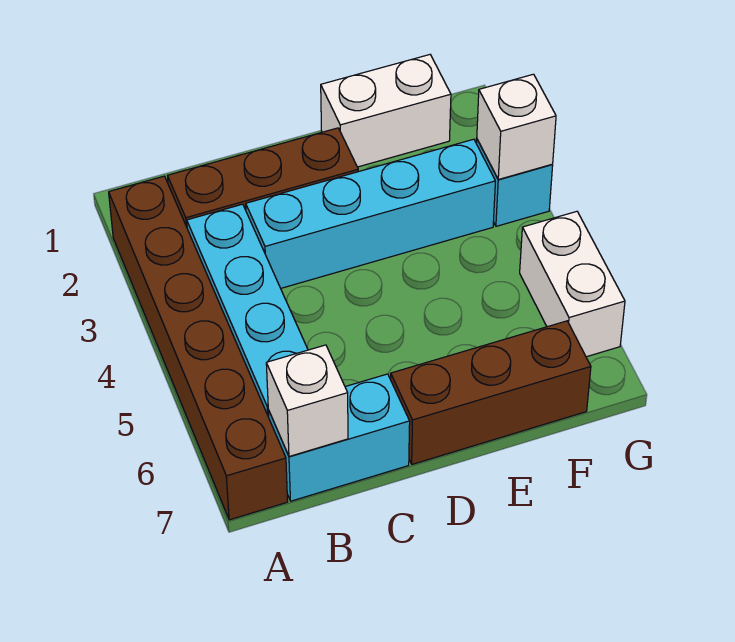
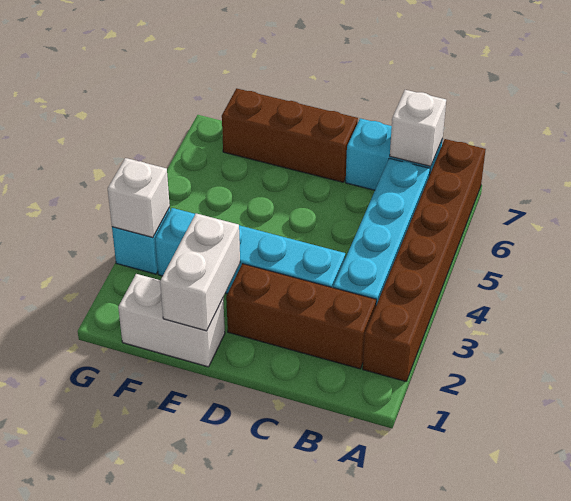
white brick G5:G6 level 1 -> white brick E1:E2 level 2

